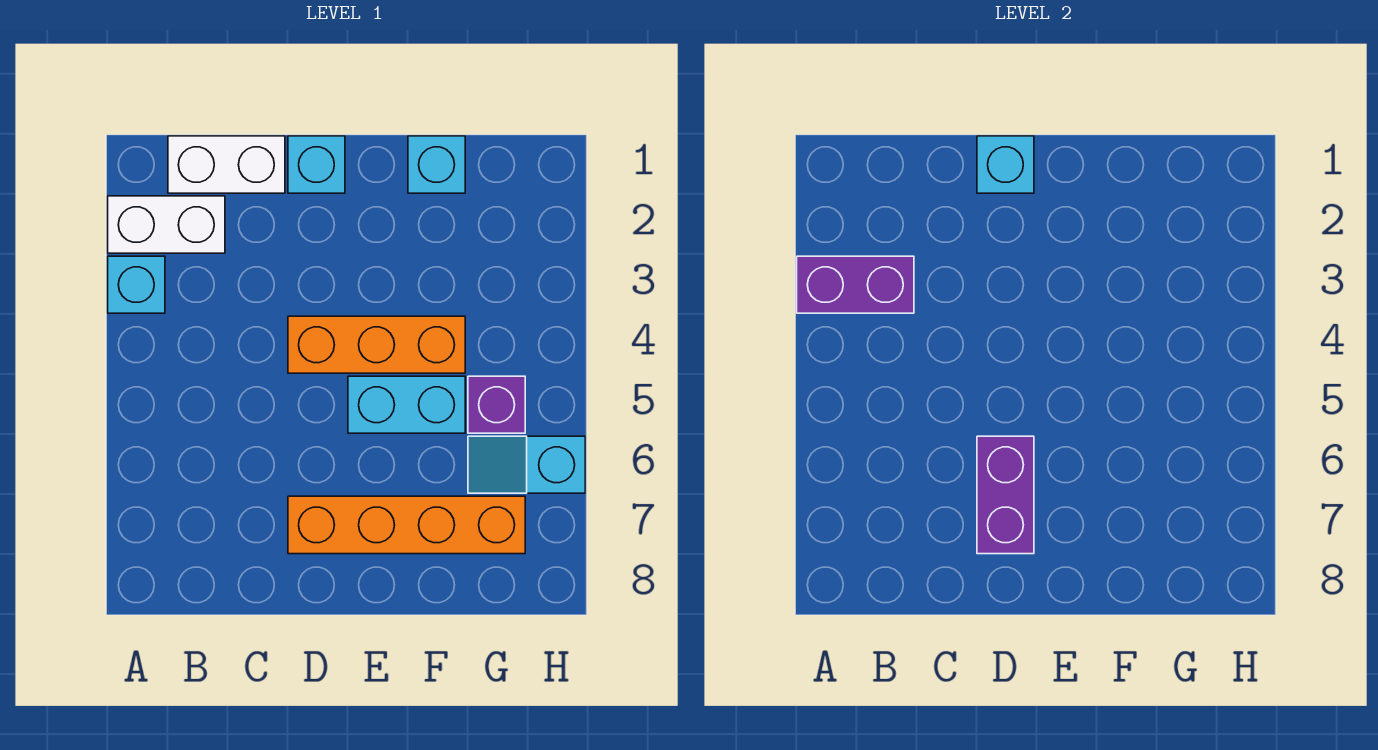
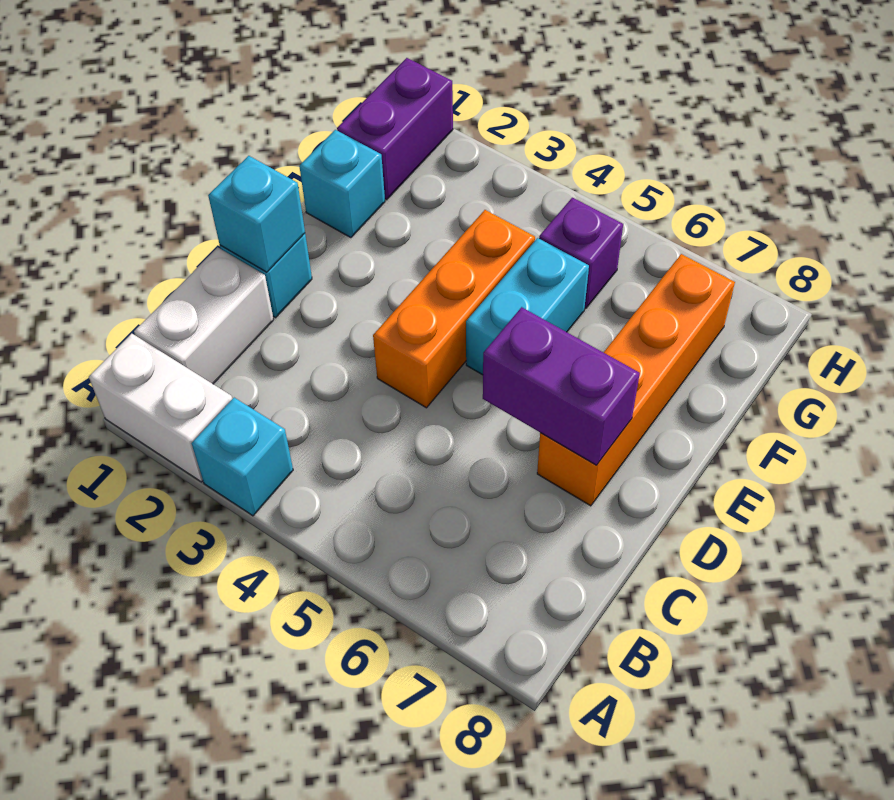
white brick A2:B2 level 1 -> white brick A1:A2 level 1
purple brick A3:B3 level 2 -> purple brick G1:H1 level 1
cyan slope G6:H6 level 1 top H -> none

